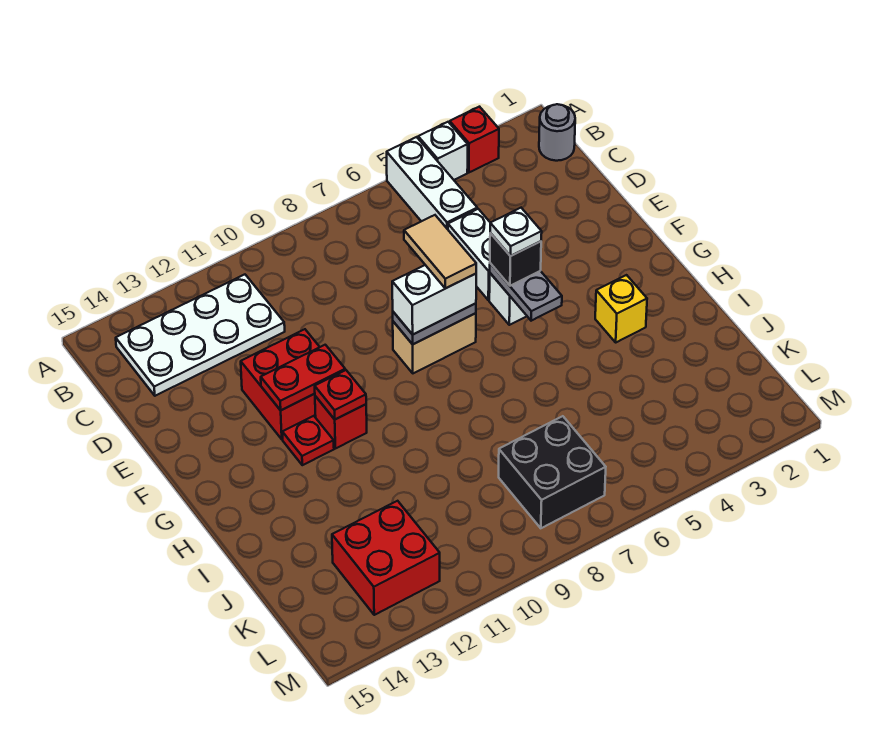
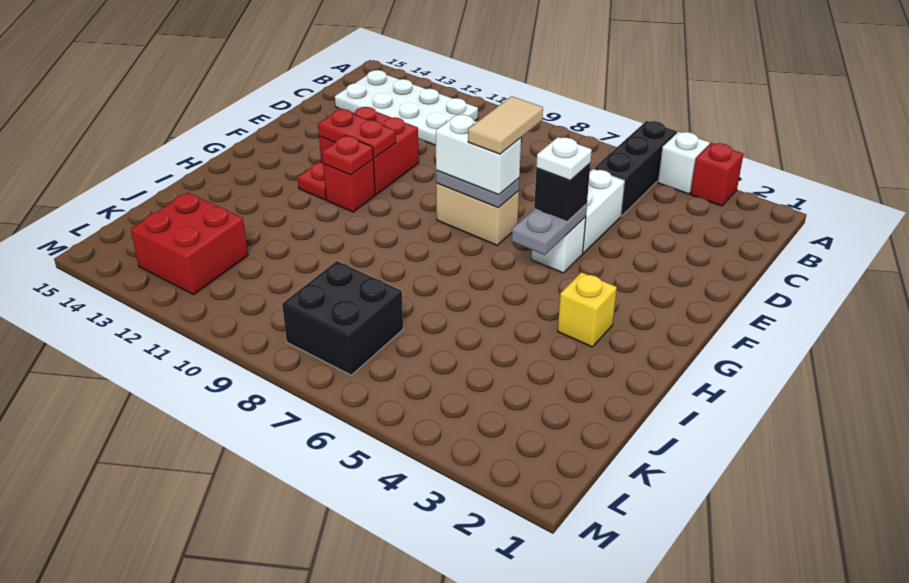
white brick A5:C5 level 1 -> black brick A5:C5 level 1
grey round brick B1 level 1 -> none

